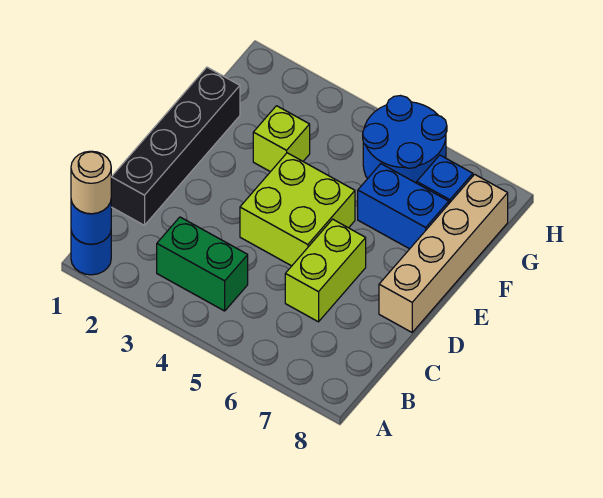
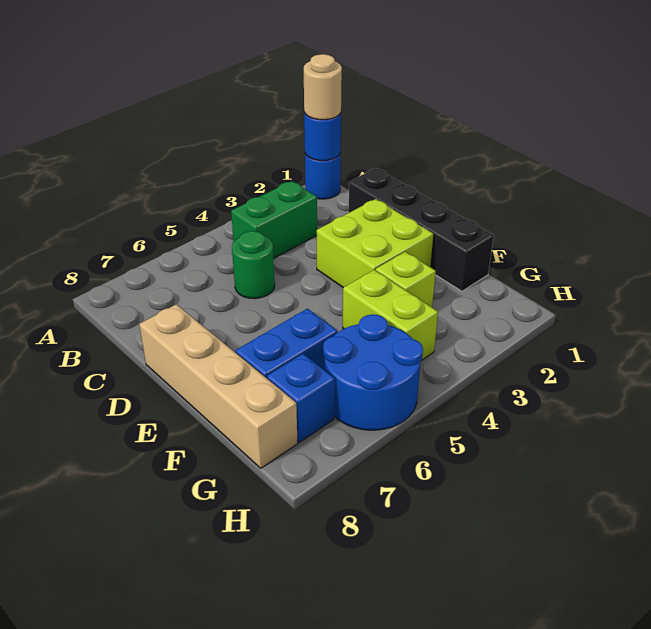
none -> green round brick C5 level 1
lime brick C6:D6 level 1 -> lime brick F4:G4 level 1
lime brick D4:E5 level 1 -> lime brick D2:E3 level 1

